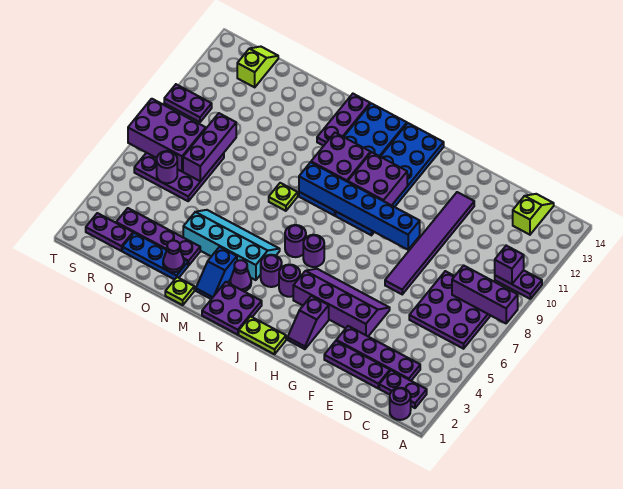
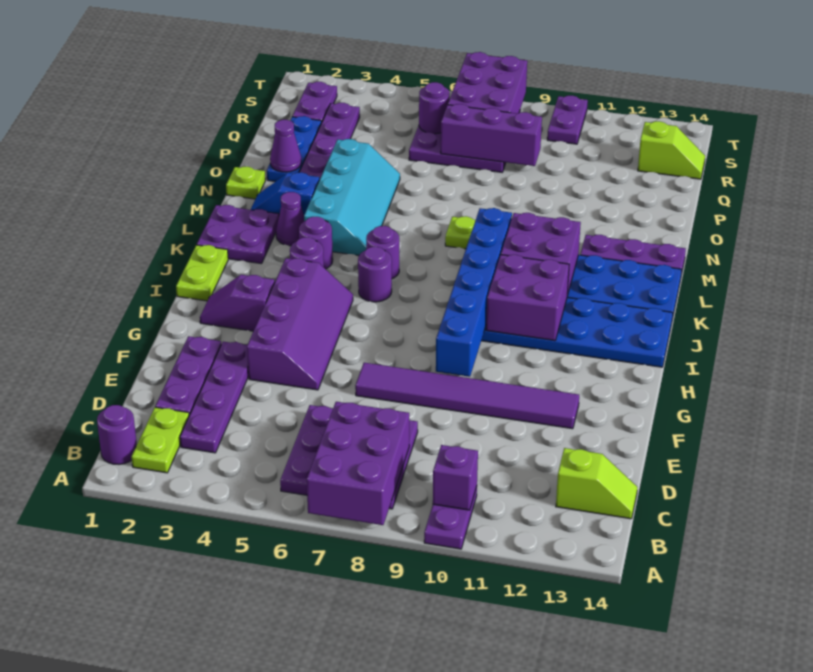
purple brick A8:C8 level 2 -> purple brick A7:C8 level 2
purple plate B2:C2 level 1 -> lime plate B2:C2 level 1

